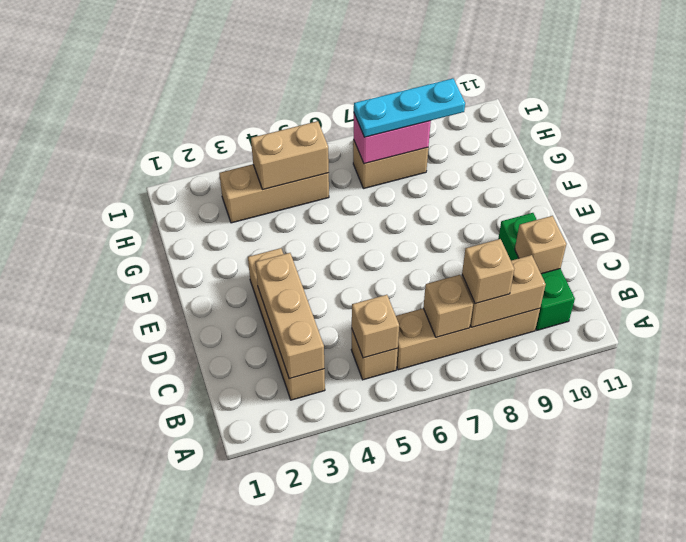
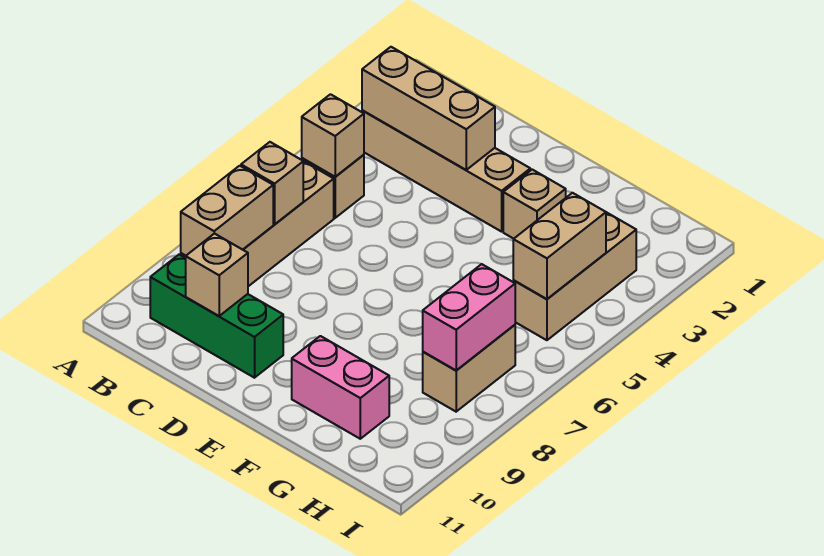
tan brick B8 level 3 -> tan brick F3 level 1
none -> pink brick F10:G10 level 1
cyan plate H7:H9 level 3 -> none

